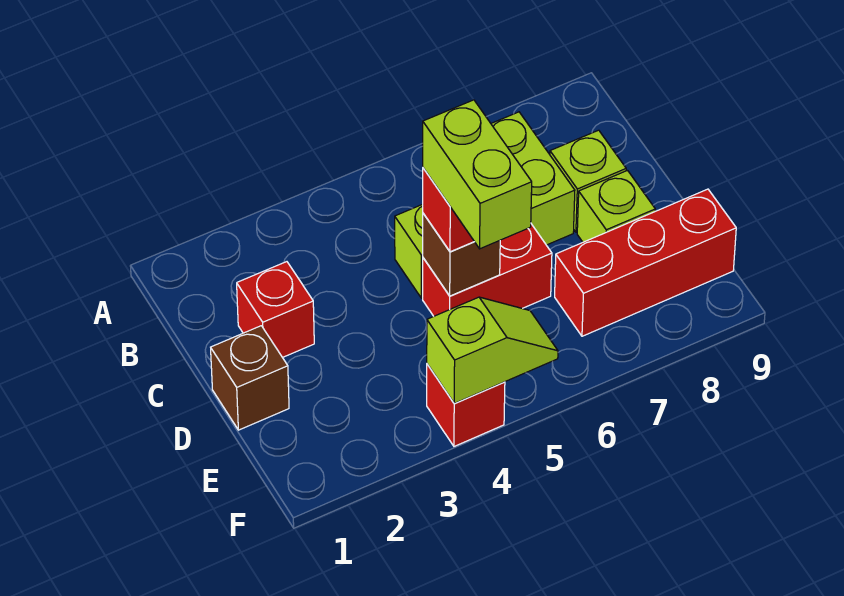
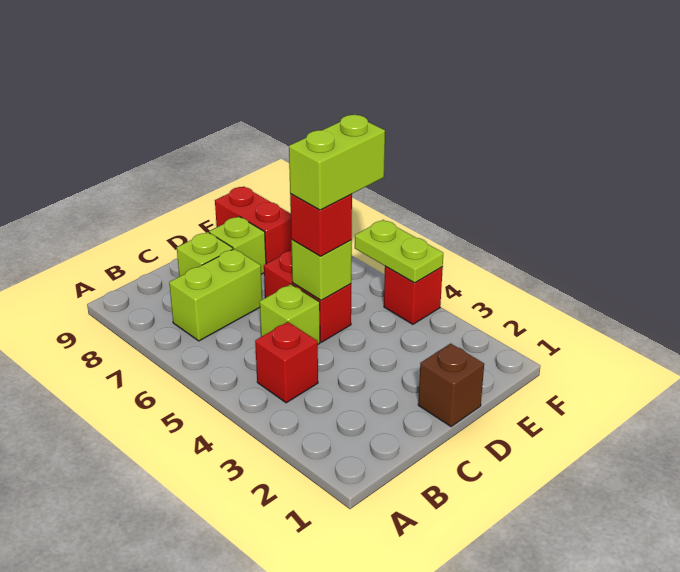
red brick C2 level 1 -> red brick B4 level 1
brown brick D5 level 2 -> lime brick D5 level 2
red brick E7:E9 level 1 -> red brick E8:E9 level 1
lime slope F4:F5 level 2 top 4 -> lime plate F4:F5 level 2

